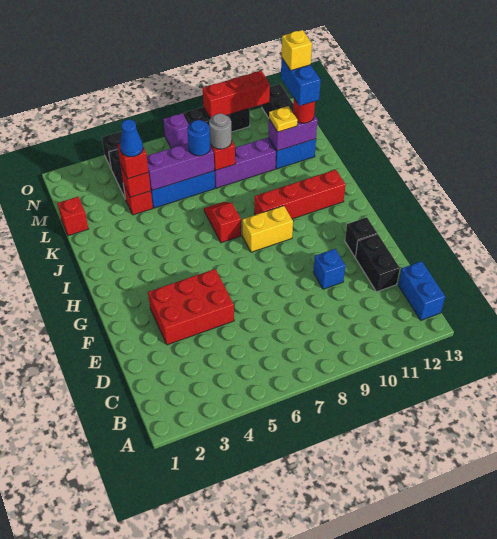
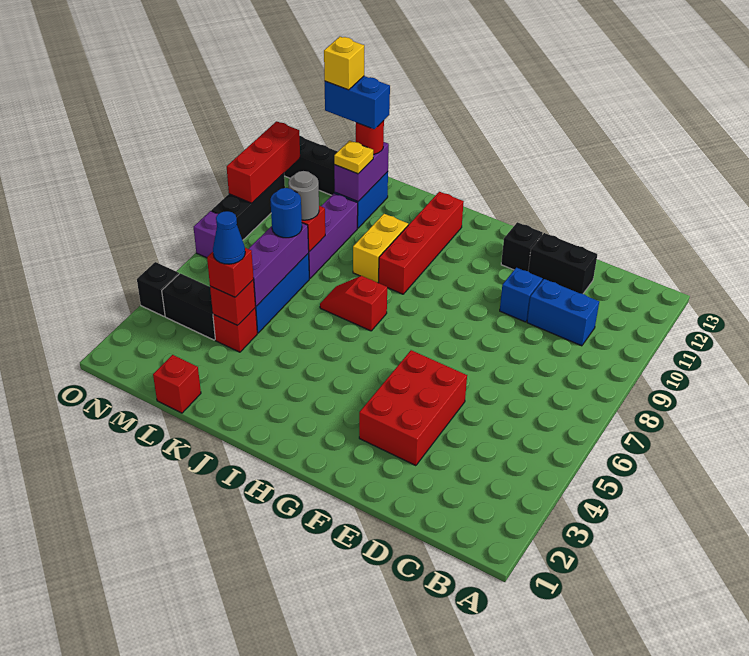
blue brick B13:C13 level 1 -> blue brick C10:D10 level 1
yellow brick H8:H9 level 1 -> yellow brick J9:J10 level 1

